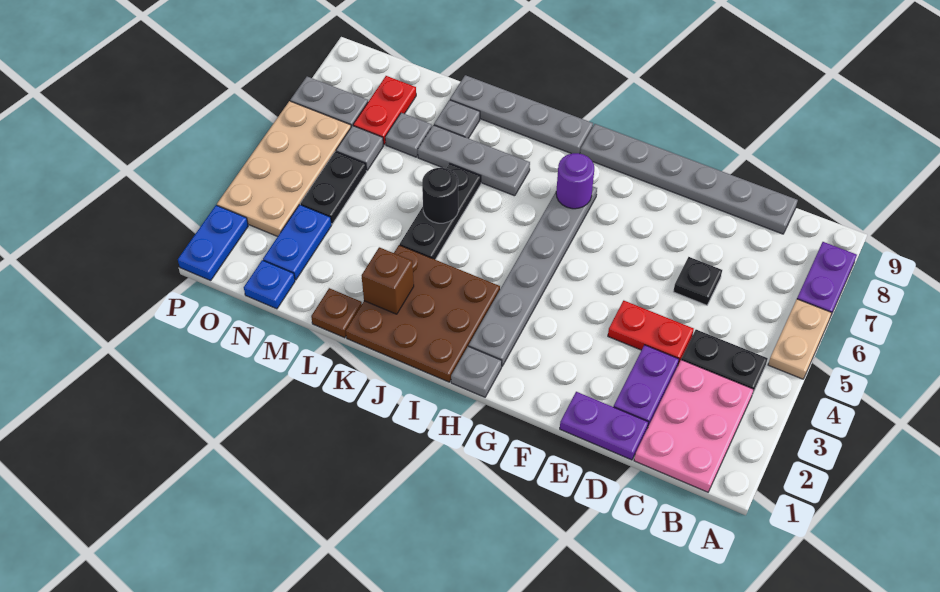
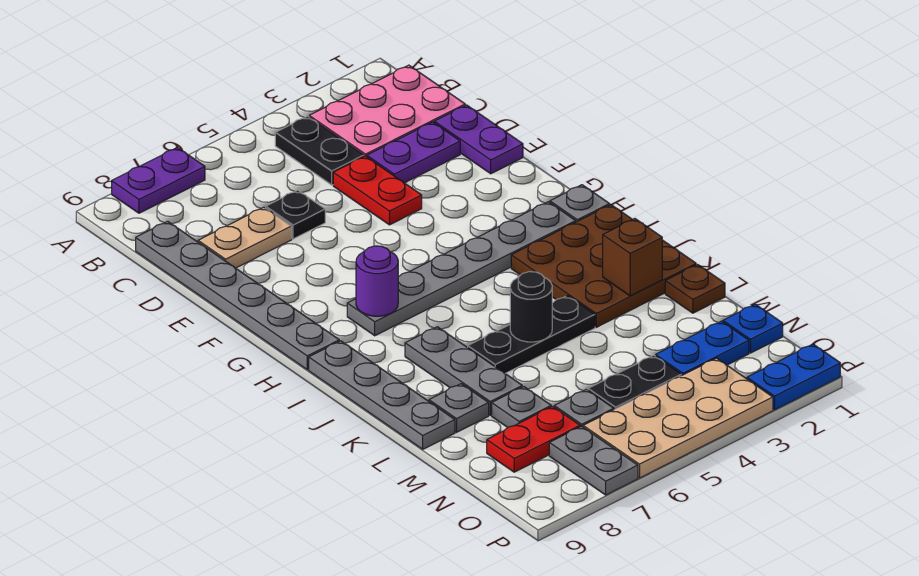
tan plate A5:A6 level 1 -> tan plate D7:D8 level 1

